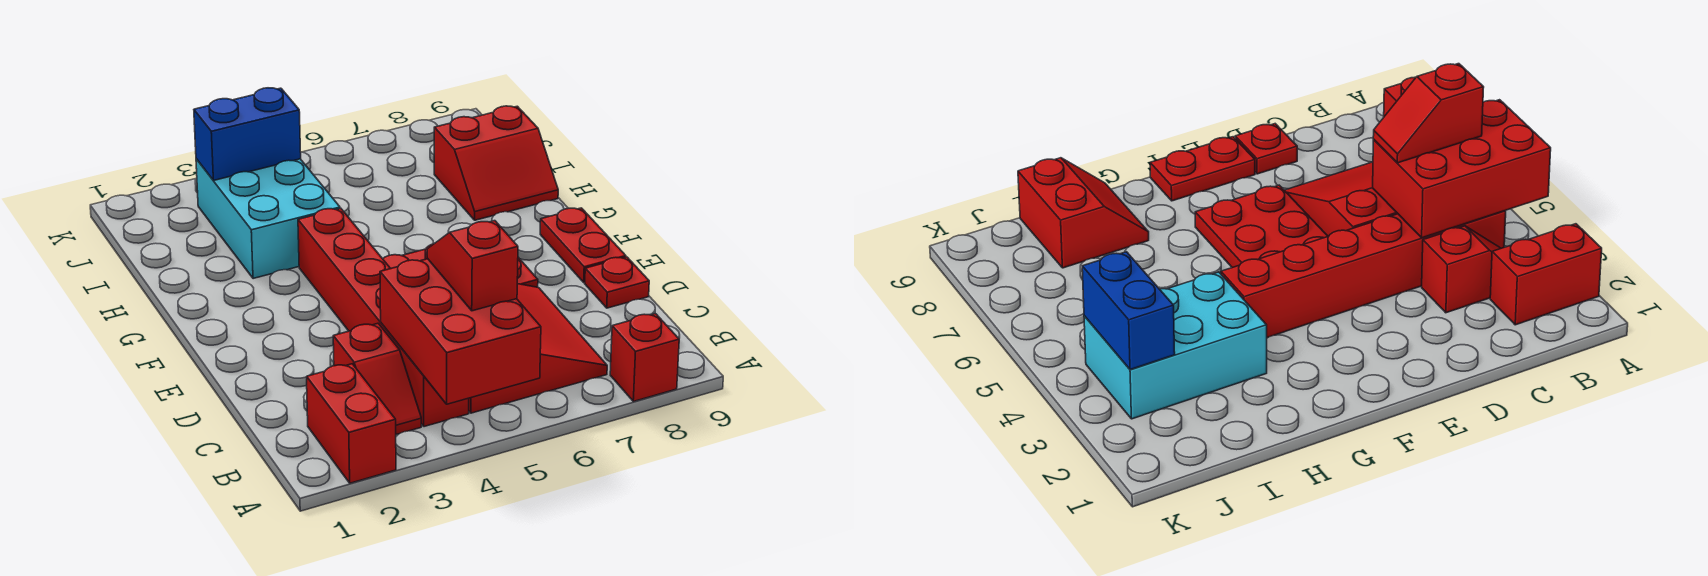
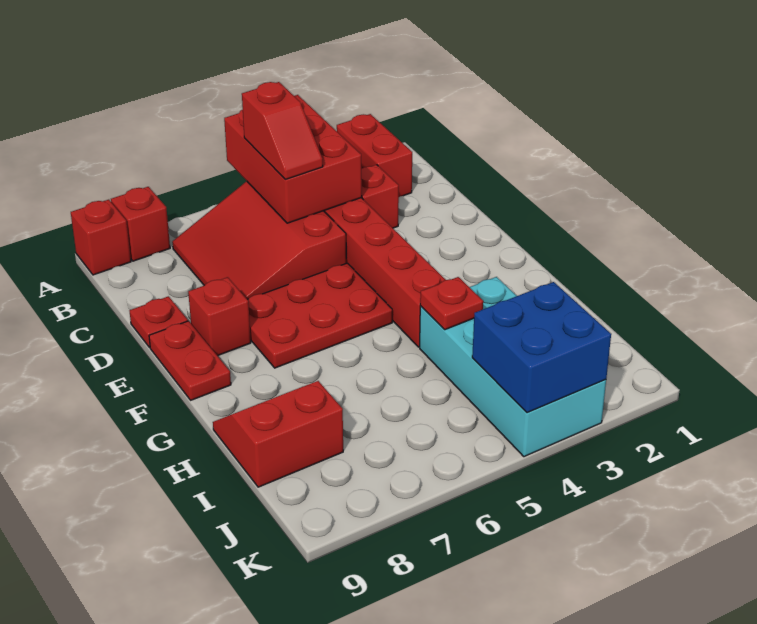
none -> red brick A9 level 1
none -> red brick E8 level 1
cyan brick H3:J4 level 1 -> cyan brick H3:K4 level 1
none -> red plate H4 level 2
blue brick J3:J4 level 2 -> blue brick J3:K4 level 2

